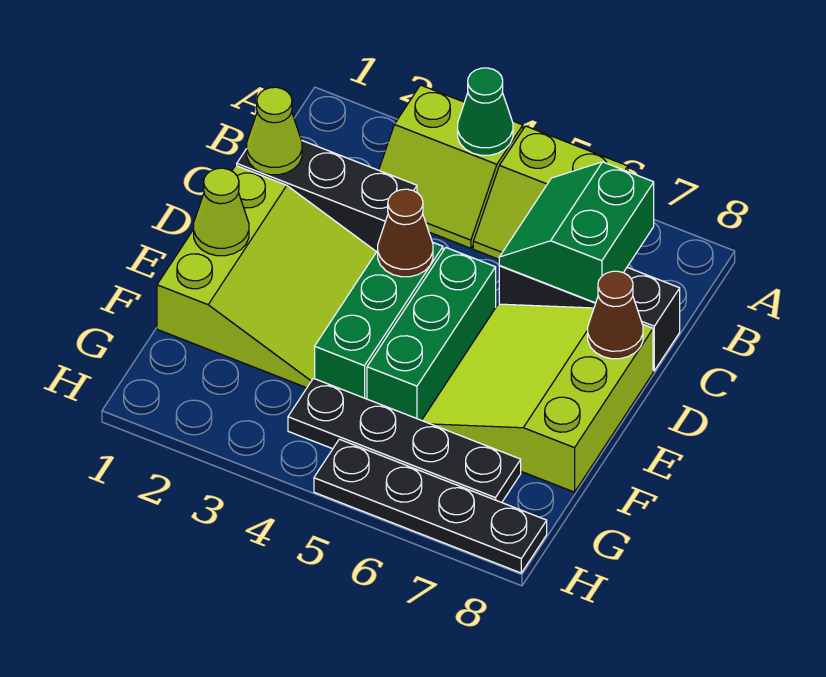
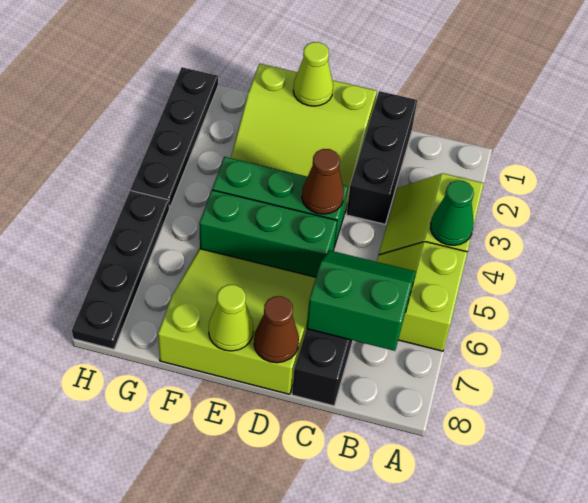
lime cone C1 level 2 -> lime cone E8 level 2
black plate G4:G7 level 1 -> black plate H1:H4 level 1

